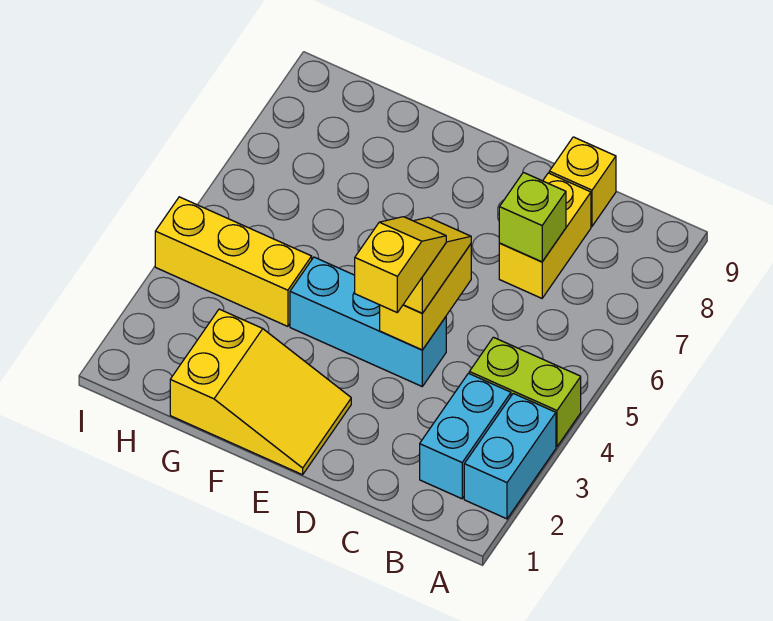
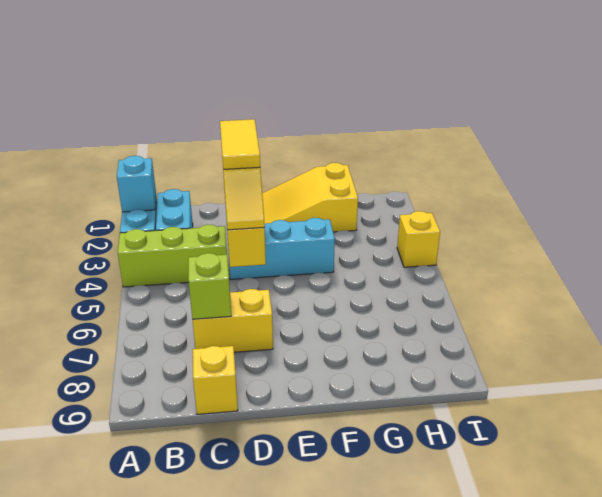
none -> cyan brick A2 level 2
lime brick A4:B4 level 1 -> lime brick A4:C4 level 1
yellow brick C7:C8 level 1 -> yellow brick C7:D7 level 1
yellow slope D3:D4 level 4 top 3 -> yellow tile D3:D4 level 4
yellow brick G4:I4 level 1 -> yellow brick I4 level 1

